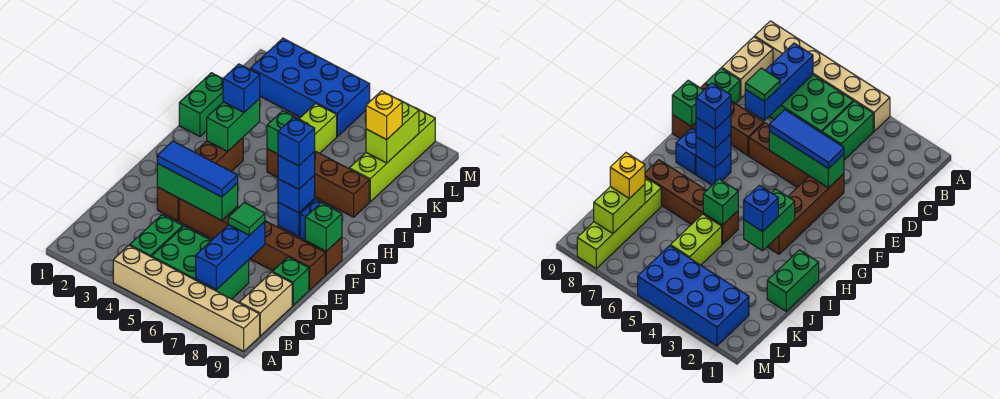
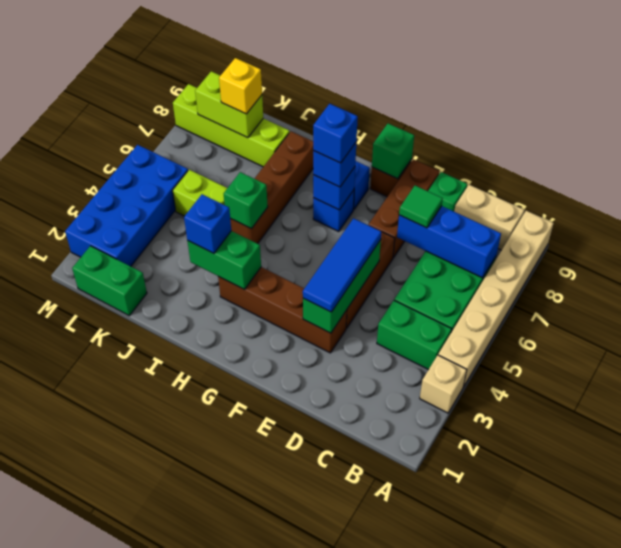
none -> tan brick A3 level 1
green brick I1:J1 level 1 -> green brick K1:L1 level 1

